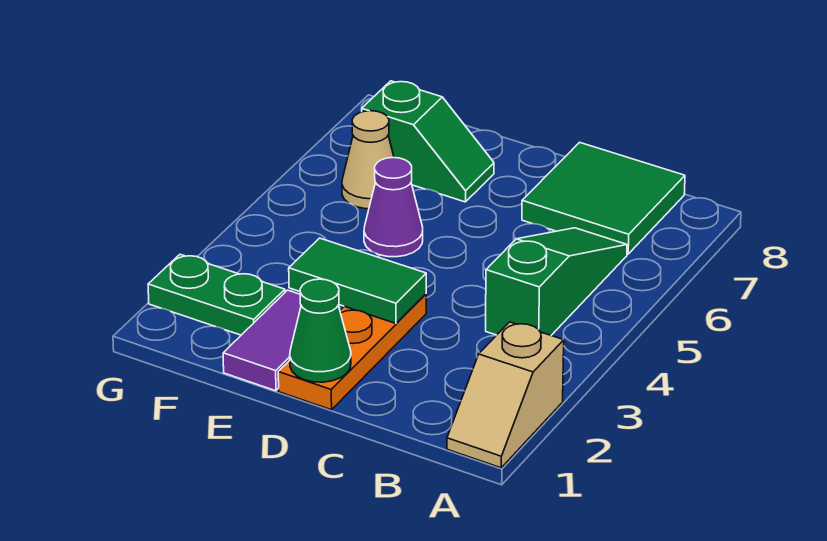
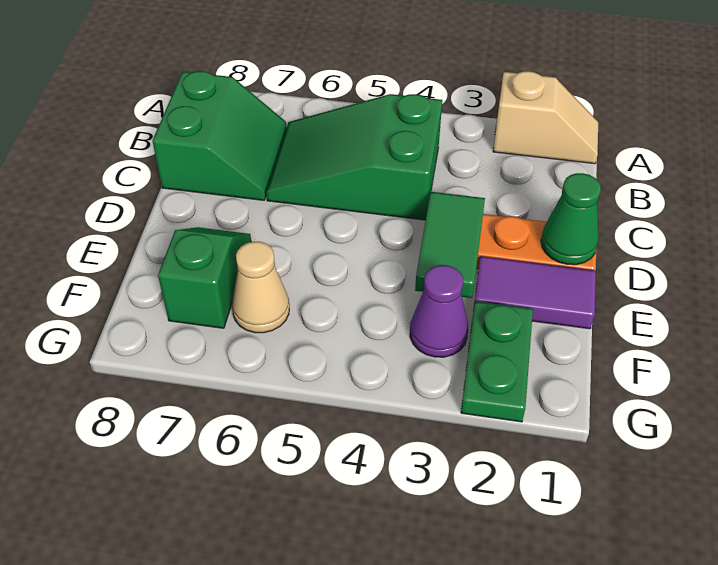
green slope B4:B6 level 1 top 4 -> green slope B4:C6 level 1 top 4
green tile B7:C8 level 1 -> green slope B7:C8 level 1 top 8
purple cone E5 level 1 -> purple cone F3 level 1

